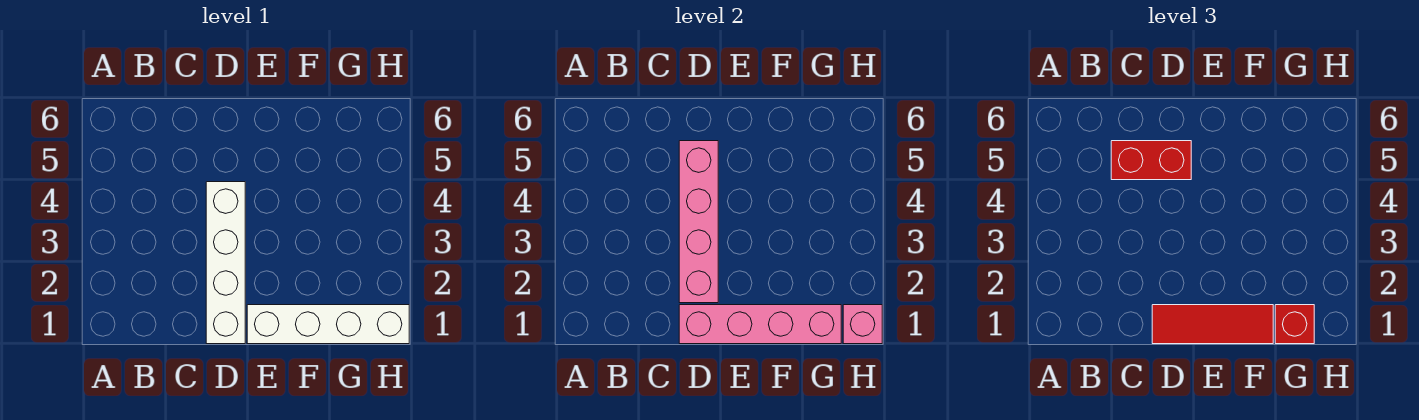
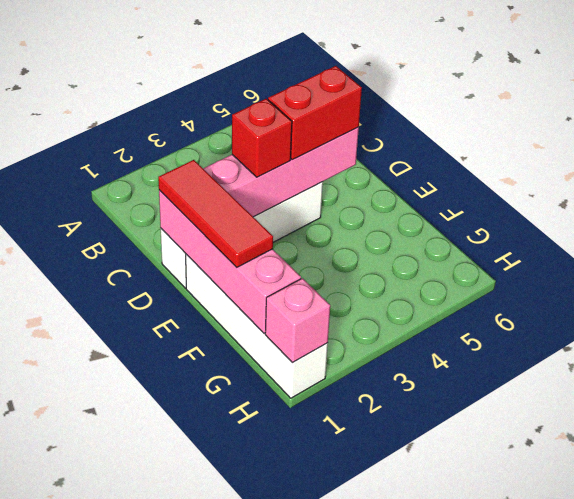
red brick C5:D5 level 3 -> red brick D4:D5 level 3
red brick G1 level 3 -> red brick D3 level 3

